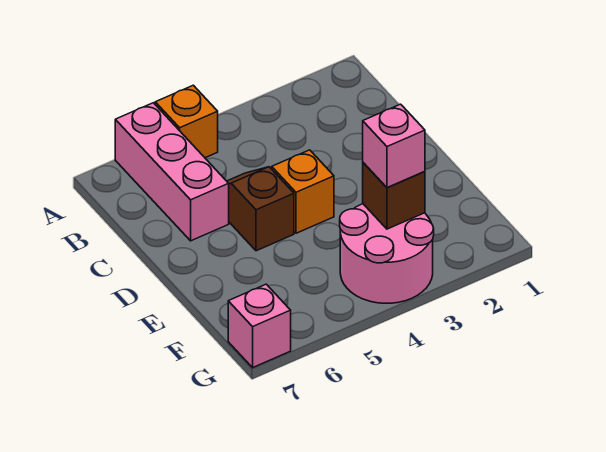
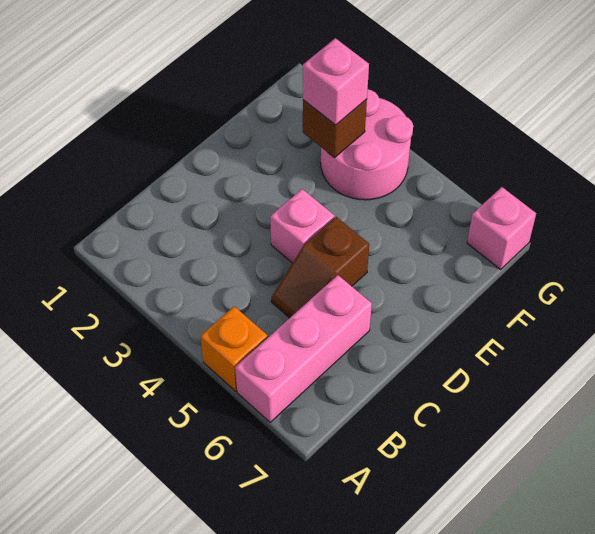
orange brick D4 level 1 -> pink brick D4 level 1

